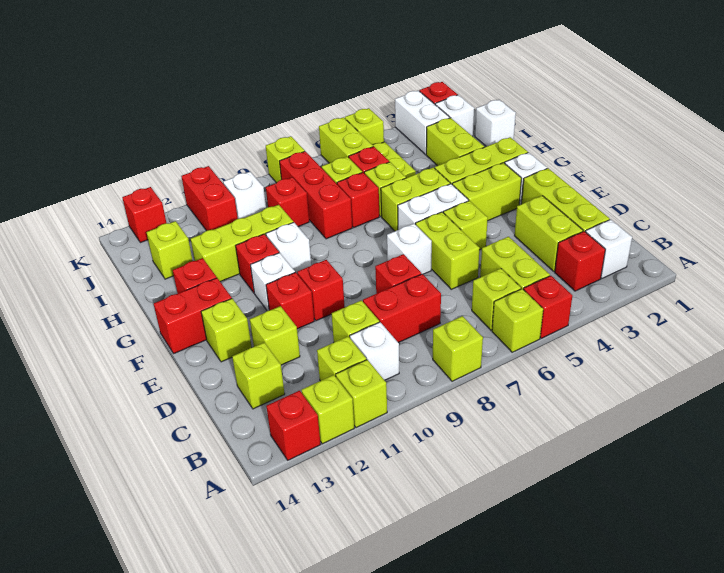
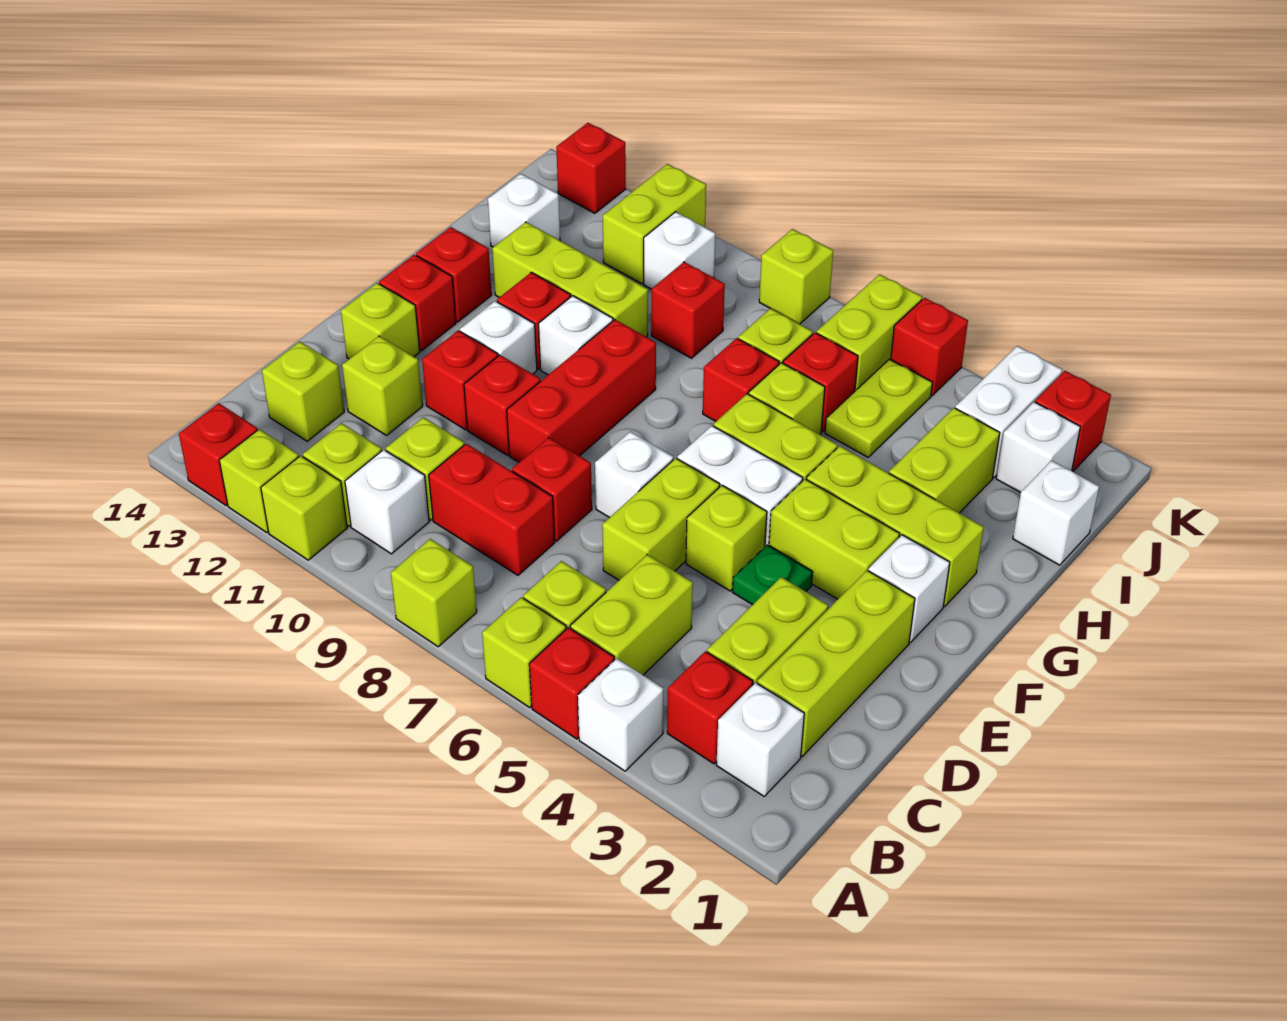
none -> white brick A4 level 1
none -> green plate E4 level 1
red brick F13:F14 level 1 -> red brick F13 level 1
red brick H8:J8 level 1 -> red brick E9:G9 level 1
lime brick I13 level 1 -> white brick I13 level 1
red brick J11:K11 level 1 -> lime brick J11:K11 level 1
lime brick K5 level 1 -> red brick K5 level 1

